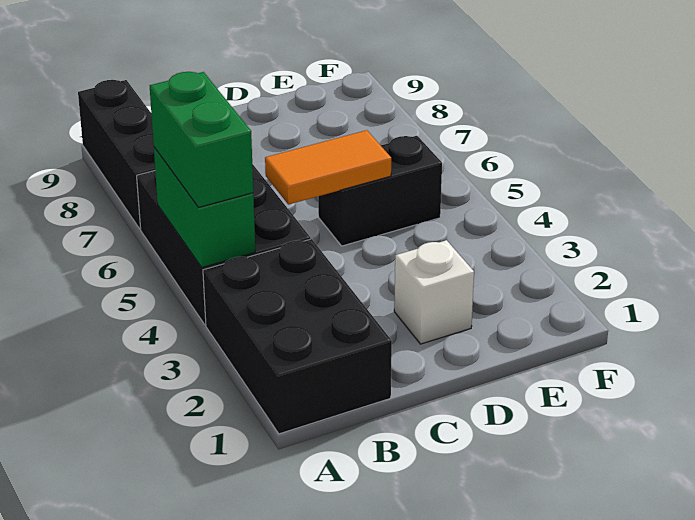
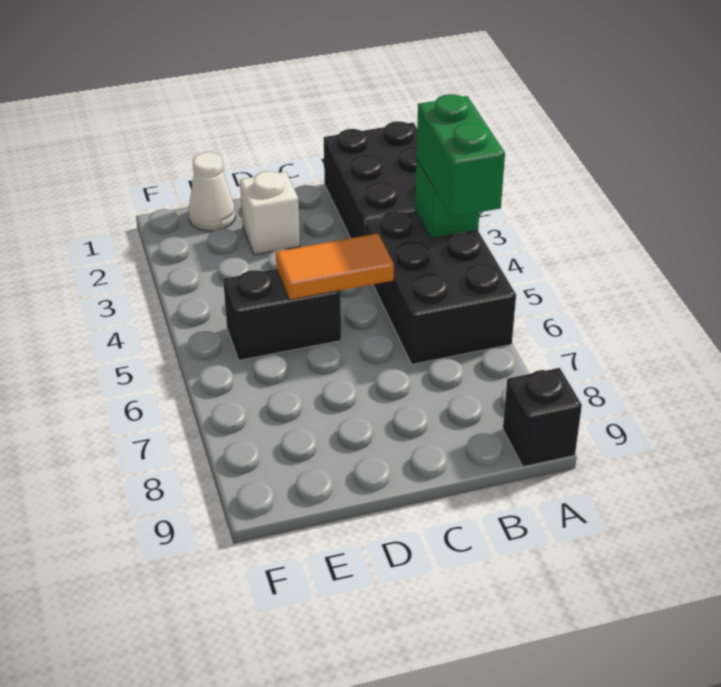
green brick A4:A5 level 2 -> green brick A4 level 2
black brick A7:A9 level 1 -> black brick A9 level 1
none -> white cone E1 level 1

